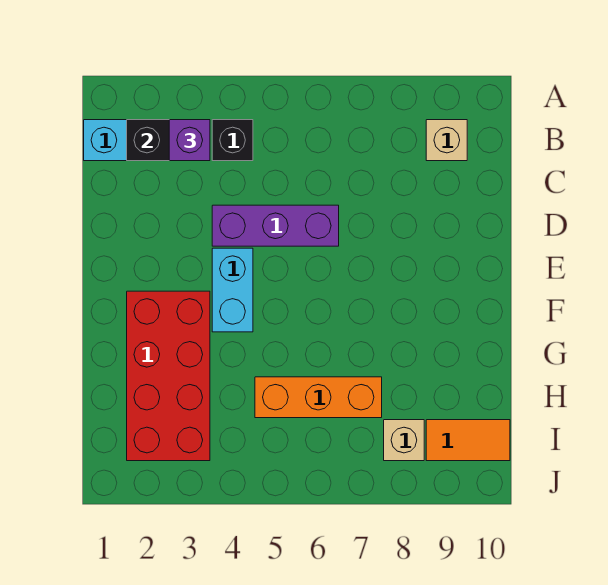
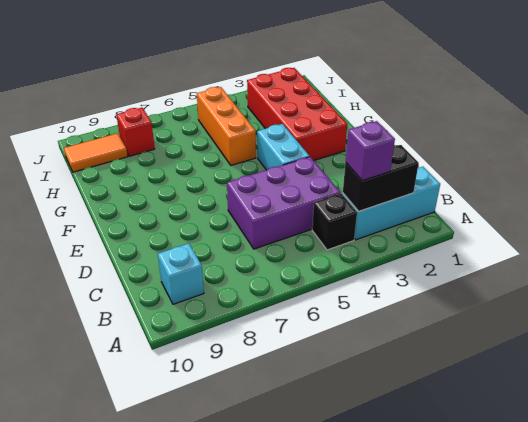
tan brick B9 level 1 -> cyan brick B9 level 1
purple brick D4:D6 level 1 -> purple brick C4:D6 level 1
orange brick H5:H7 level 1 -> orange brick G5:I5 level 1
tan brick I8 level 1 -> red brick I8 level 1

